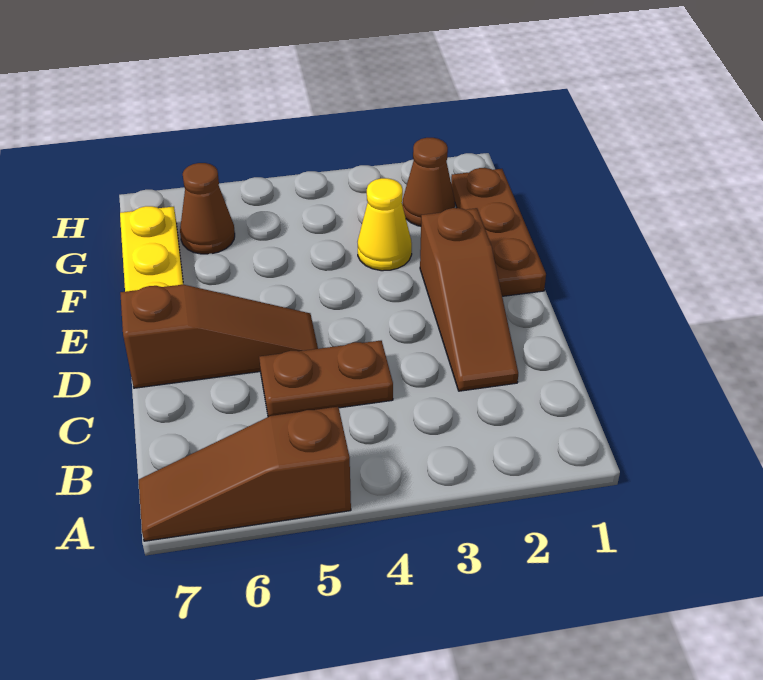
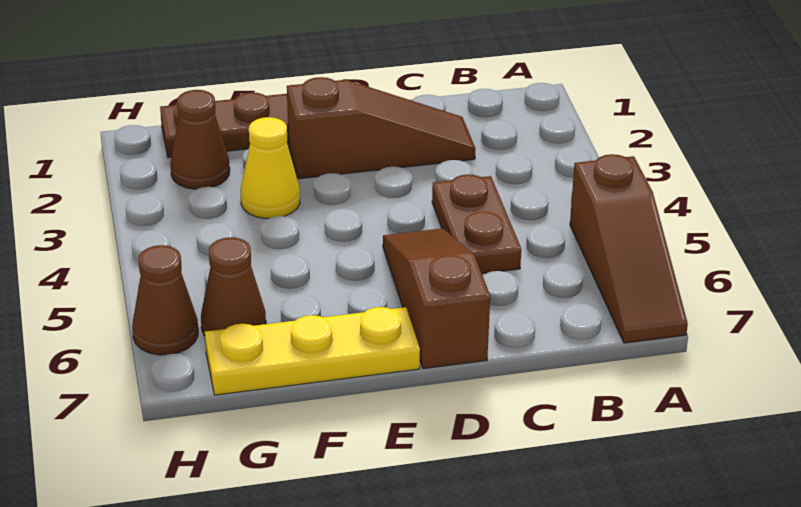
none -> brown cone H6 level 1

